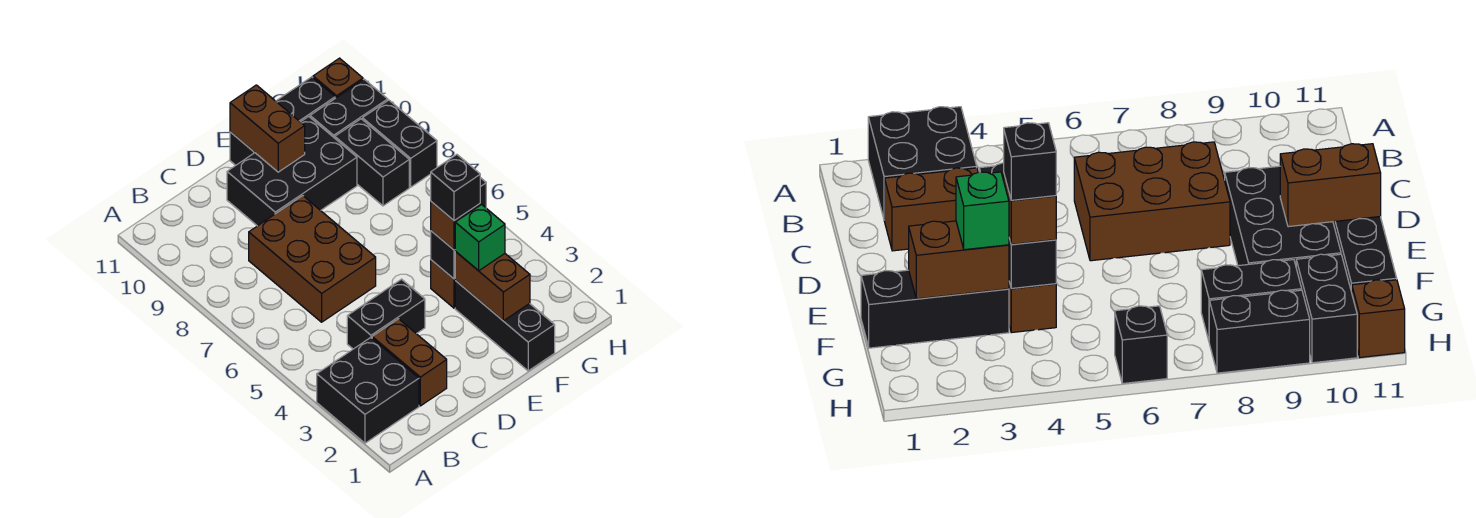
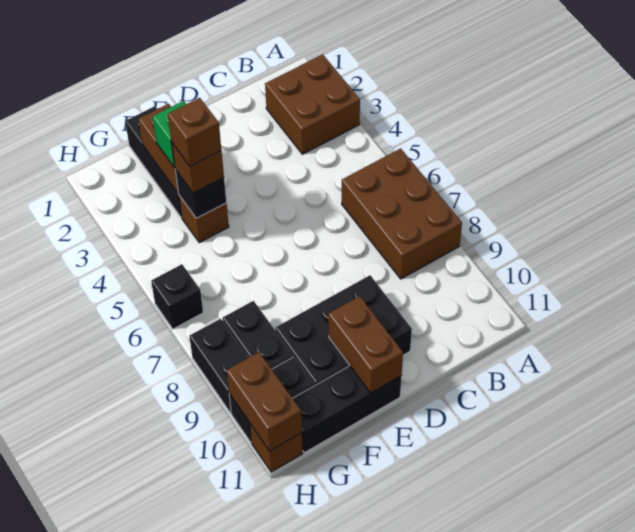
black brick A2:B3 level 1 -> brown brick A2:B3 level 1
brown brick C2:C3 level 1 -> brown brick H10:H11 level 2
black brick C4:D4 level 1 -> none
brown brick C6:D8 level 1 -> brown brick A6:B8 level 1
black brick F4 level 4 -> brown brick F4 level 4

